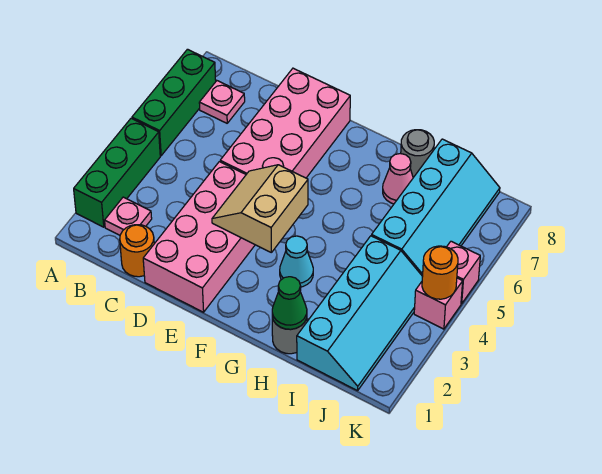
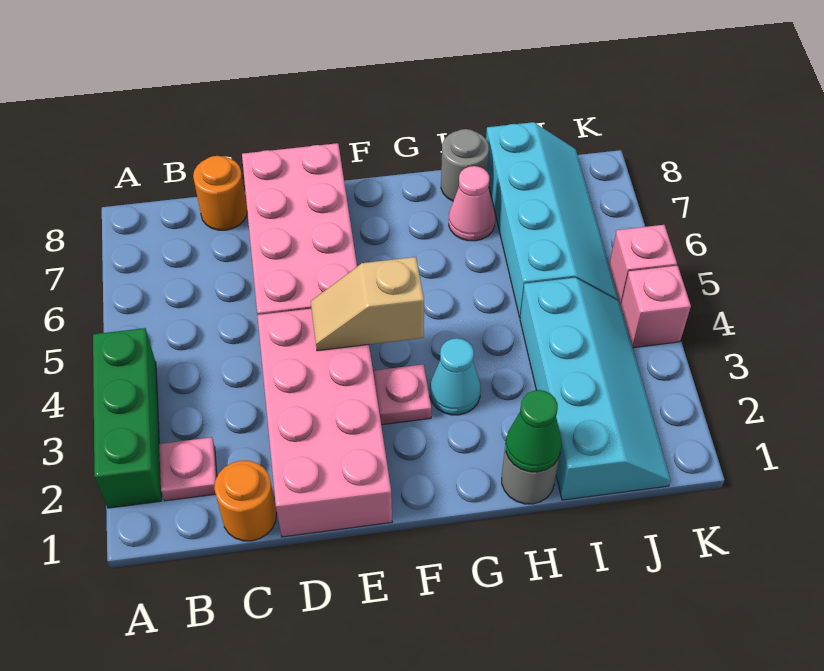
green brick A5:A7 level 1 -> none
pink plate B7 level 1 -> pink plate F3 level 1
tan slope E3:F4 level 2 top F -> tan slope E4:F4 level 2 top F
orange round brick K4 level 2 -> orange round brick C8 level 1

